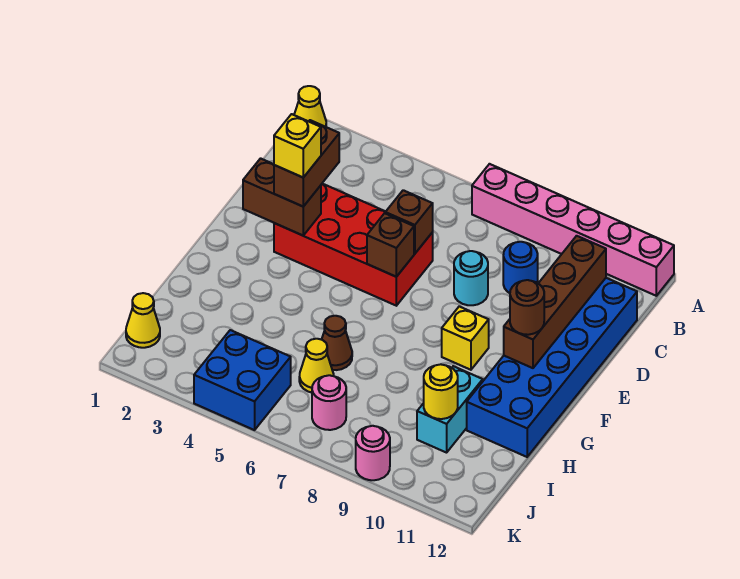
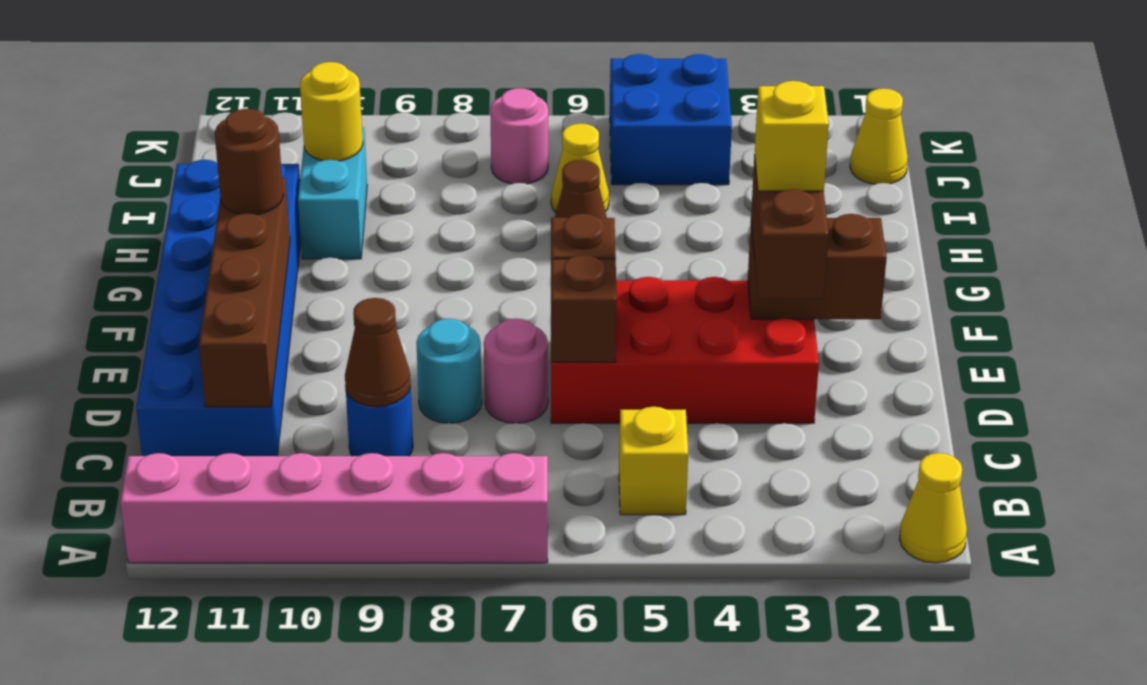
none -> brown cone C9 level 2
yellow brick F9 level 1 -> yellow brick B5 level 1
pink round brick K9 level 1 -> pink round brick D7 level 1

